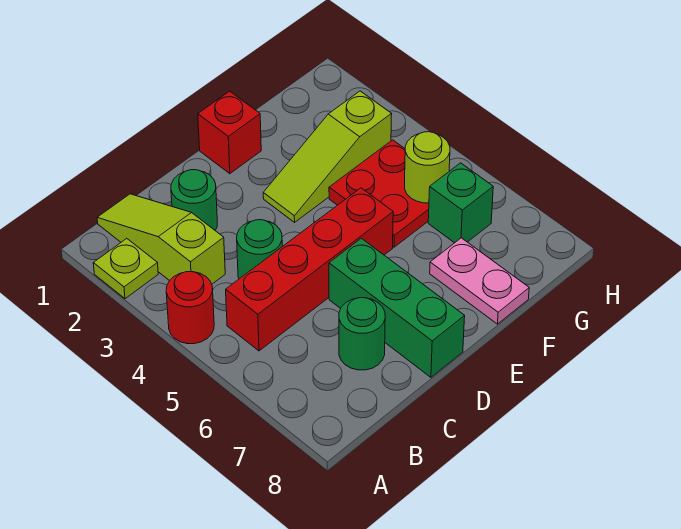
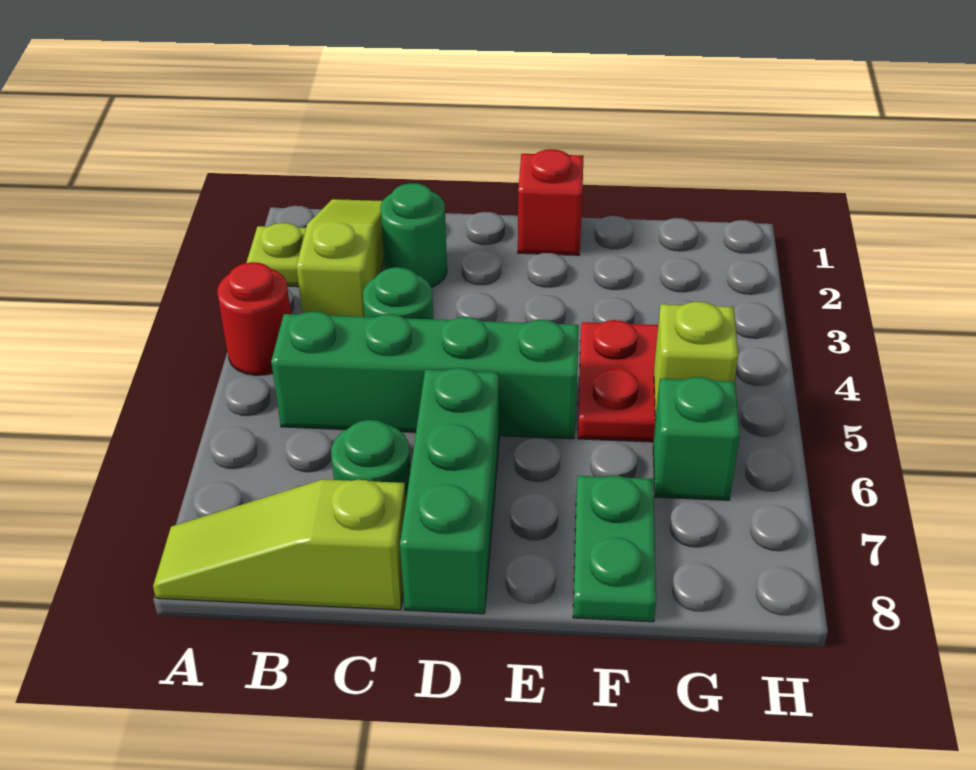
red brick B5:E5 level 1 -> green brick B5:E5 level 1
lime slope E3:G3 level 1 top G -> lime slope A8:C8 level 1 top C
pink plate F7:F8 level 1 -> green plate F7:F8 level 1
lime round brick G5 level 2 -> lime brick G5 level 2

